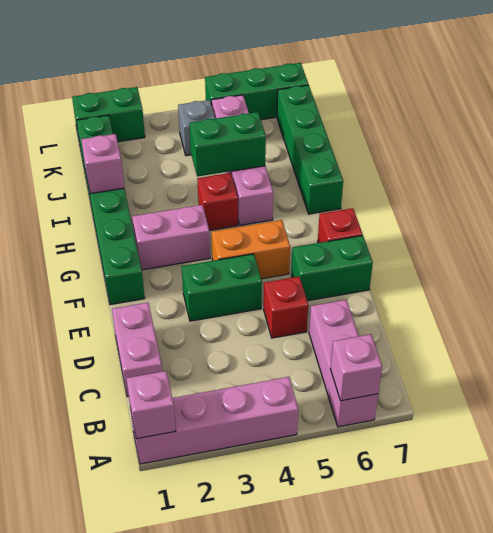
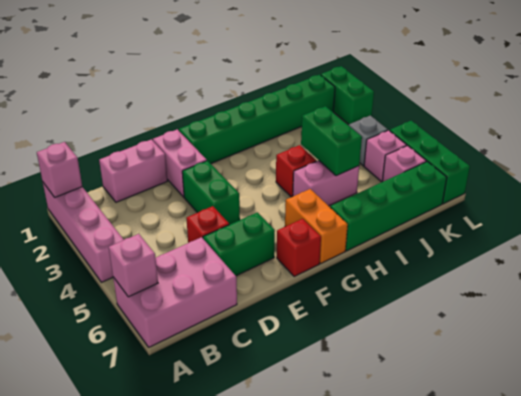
pink brick A6:C6 level 1 -> pink brick A6:C7 level 1
green brick E6:E7 level 1 -> green brick D6:E6 level 1
orange brick F4:F5 level 1 -> orange brick G6:G7 level 1
pink brick G2:G3 level 1 -> pink brick E1:E2 level 1
pink brick I1 level 2 -> pink brick K6 level 1

